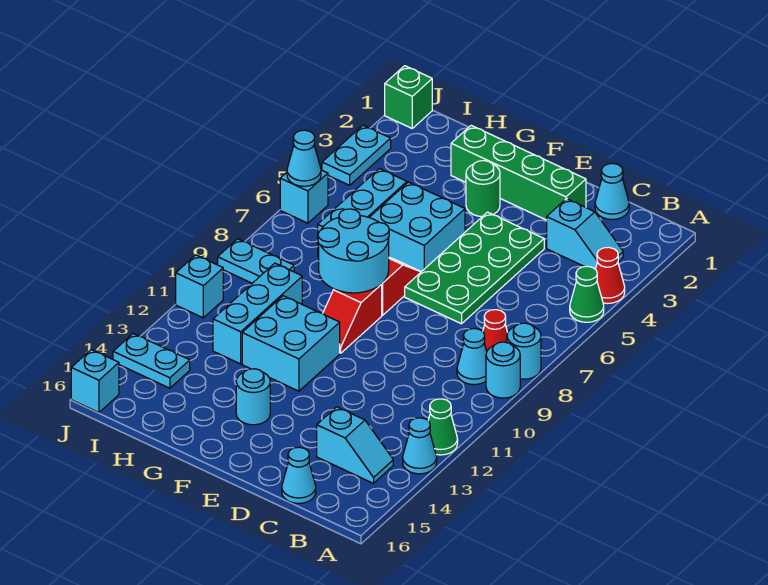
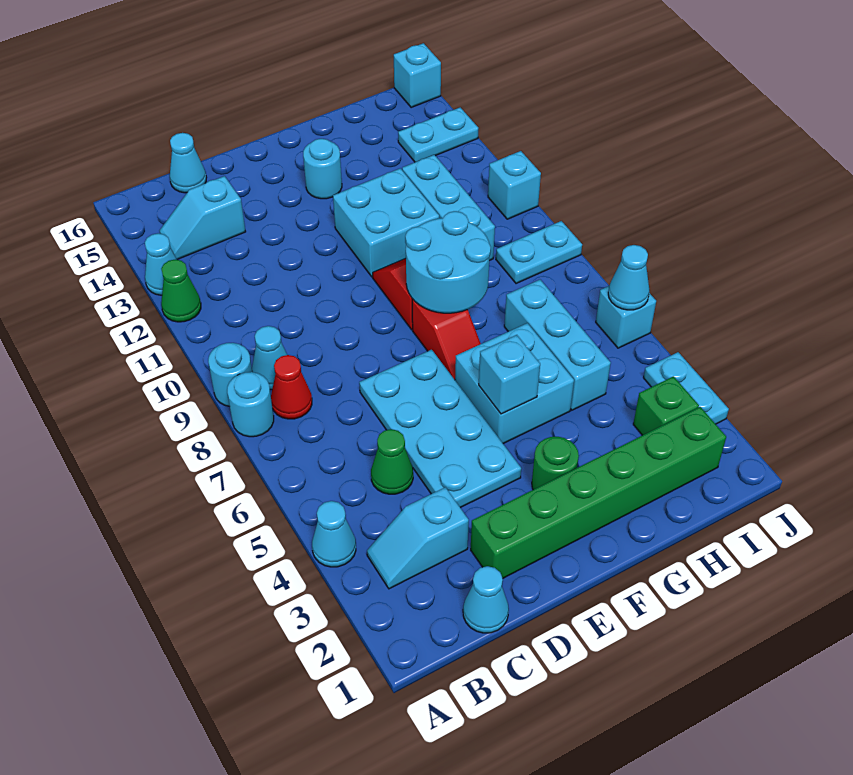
red cone A4 level 1 -> cyan cone A4 level 1
green cone A5 level 1 -> green cone C5 level 1
green brick D2:G2 level 1 -> green brick D2:I2 level 1
green plate D4:E7 level 1 -> cyan plate D4:E7 level 1
none -> cyan brick F5 level 2
green brick J1 level 1 -> green brick I3 level 1

